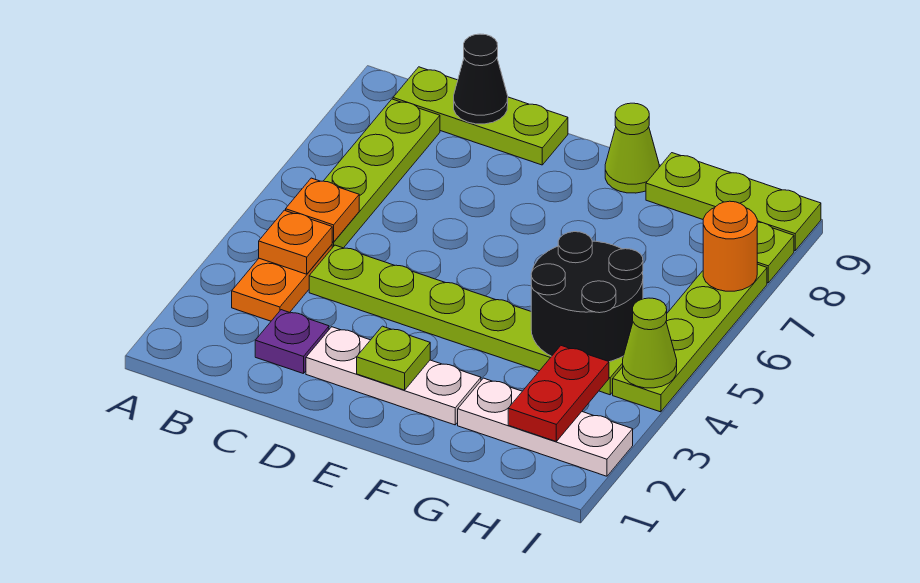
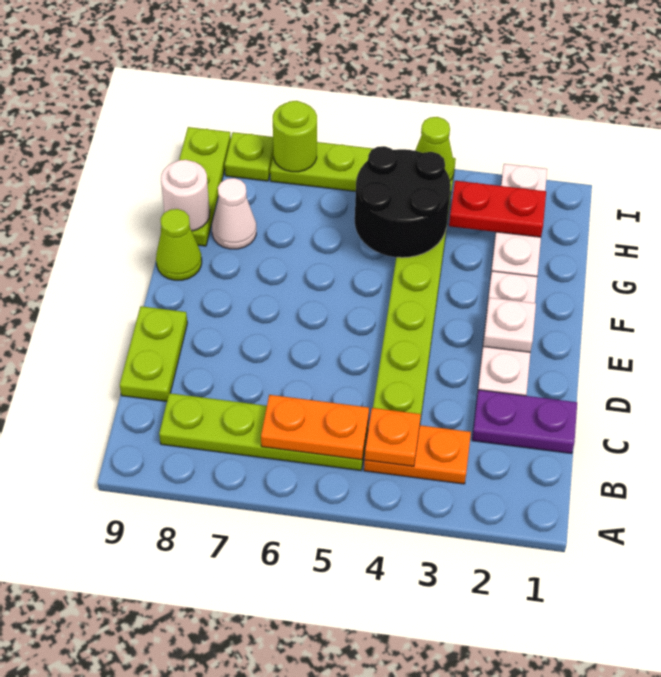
orange plate B5 level 2 -> orange plate B5:B6 level 2
lime plate B9:D9 level 1 -> lime plate C9:D9 level 1
purple plate C2 level 1 -> purple plate C1:C2 level 1
black cone C9 level 2 -> none
lime plate E2 level 2 -> white plate E2 level 2
none -> white cone G8 level 1
none -> white round brick G9 level 2
orange round brick I7 level 2 -> lime round brick I7 level 2

